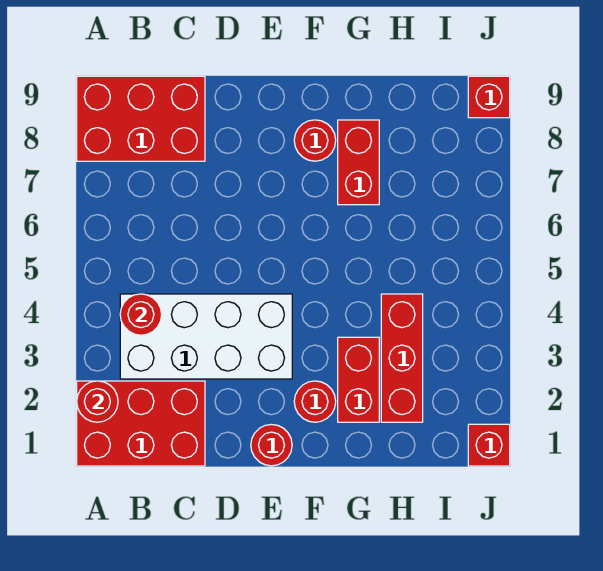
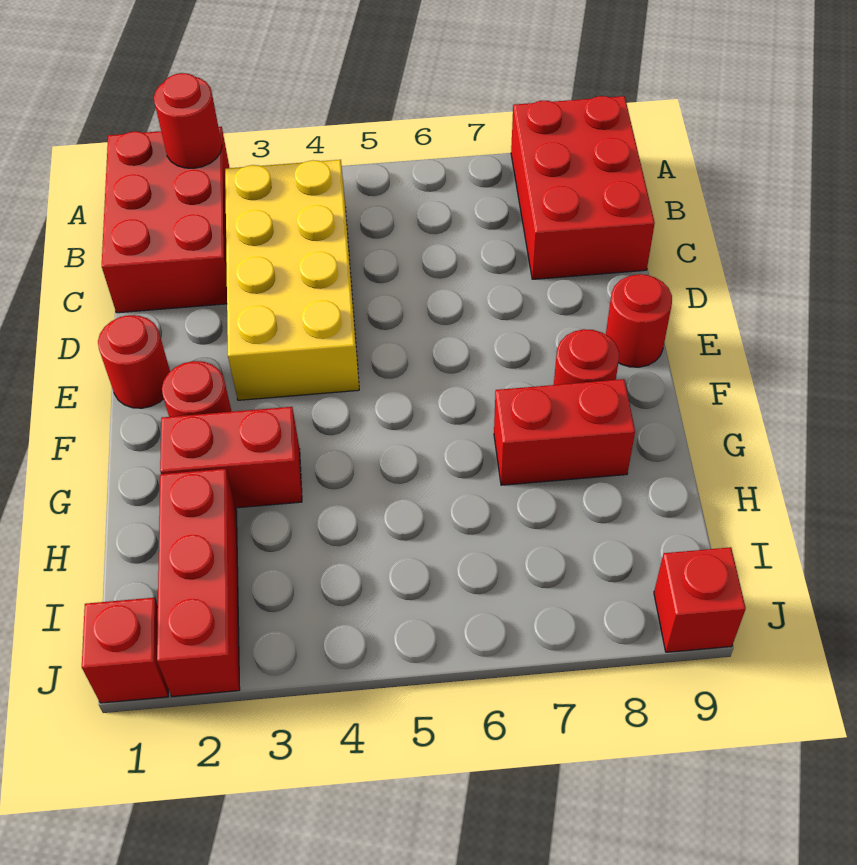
white brick B3:E4 level 1 -> yellow brick B3:E4 level 1
red round brick B4 level 2 -> red round brick E9 level 1
red brick H2:H4 level 1 -> red brick H2:J2 level 1

